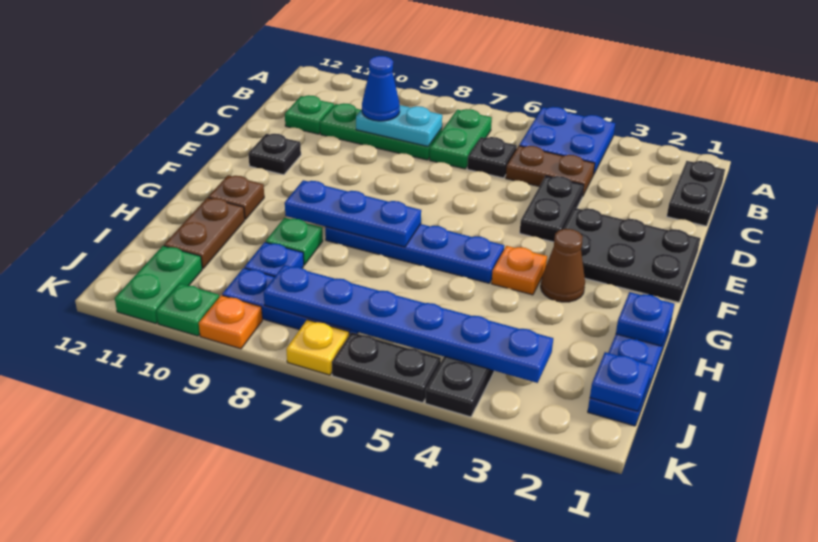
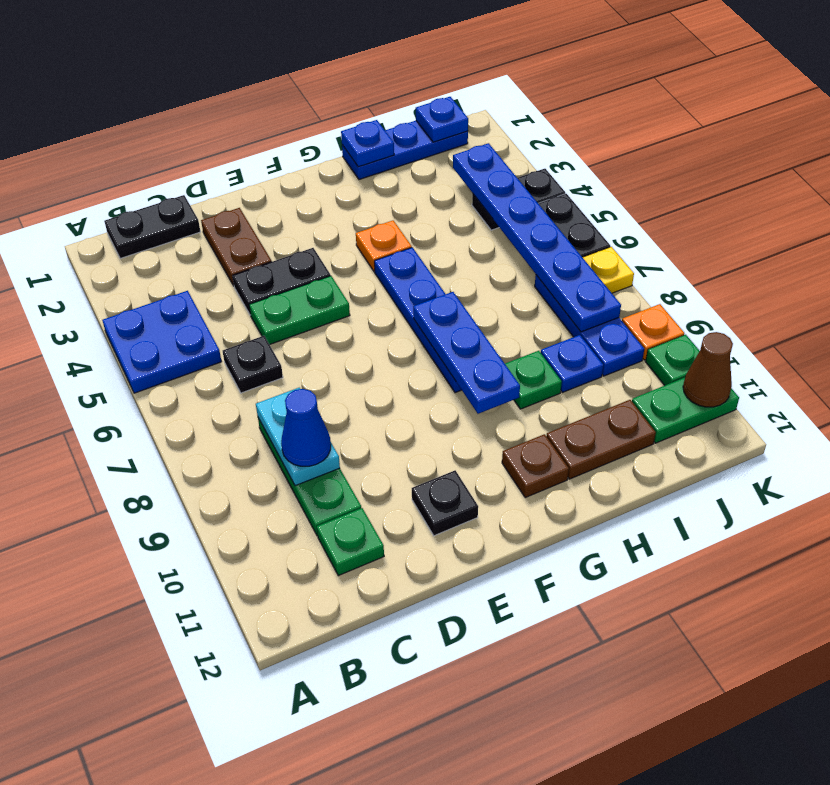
green plate B7:C7 level 1 -> green plate D5:E5 level 1
brown plate C4:C5 level 1 -> brown plate D2:D3 level 1
black plate E1:F3 level 1 -> none
brown cone G3 level 1 -> brown cone K11 level 2

